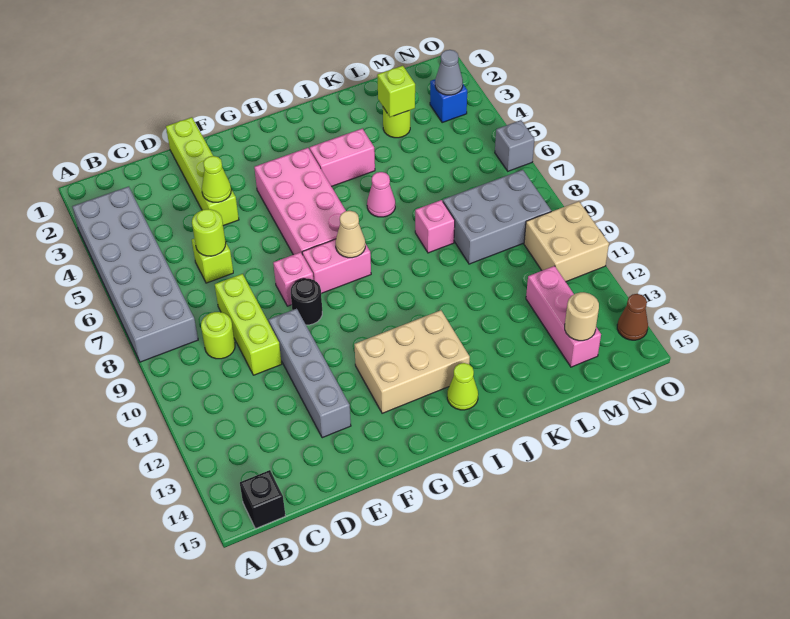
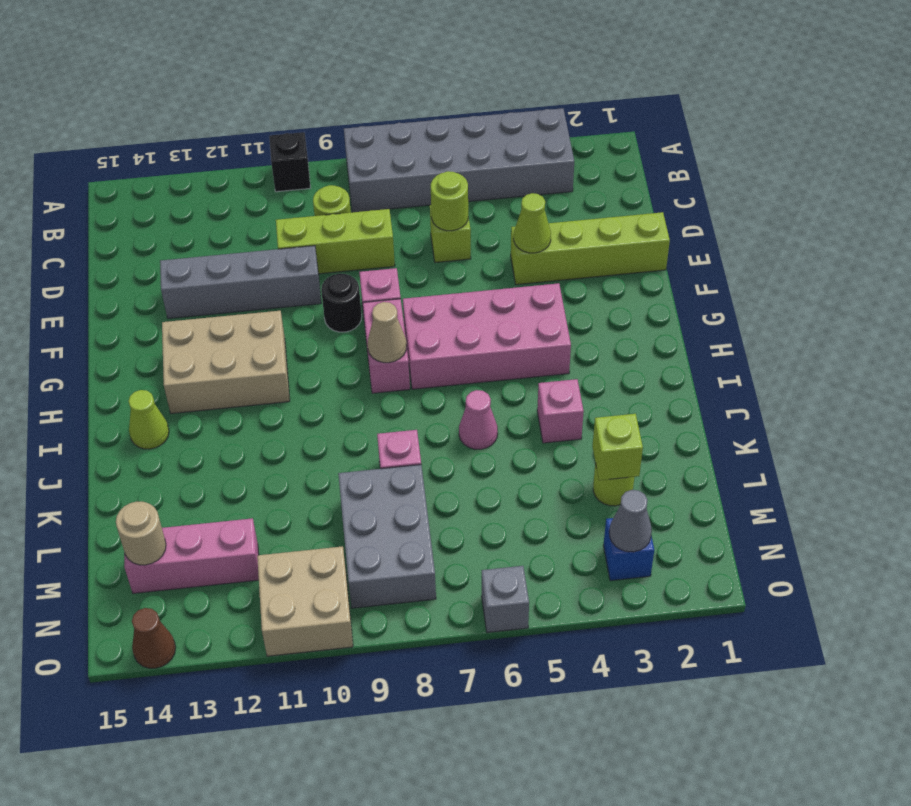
black brick B15 level 1 -> black brick A10 level 1
tan brick G12:I13 level 1 -> tan brick G11:H13 level 1
pink brick I4:J4 level 1 -> pink brick J4 level 1

